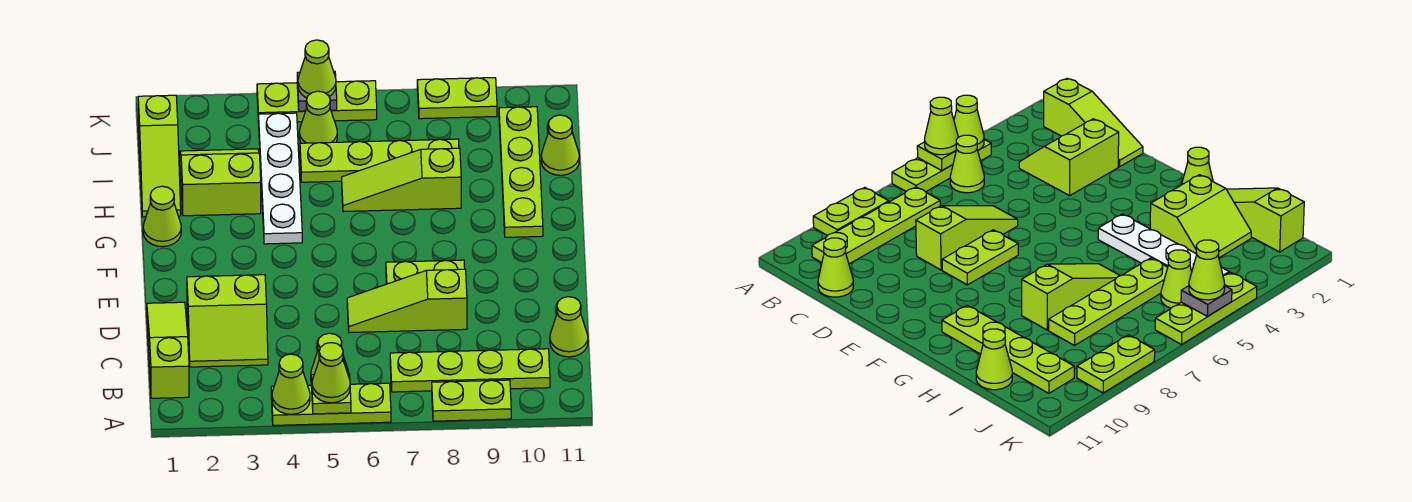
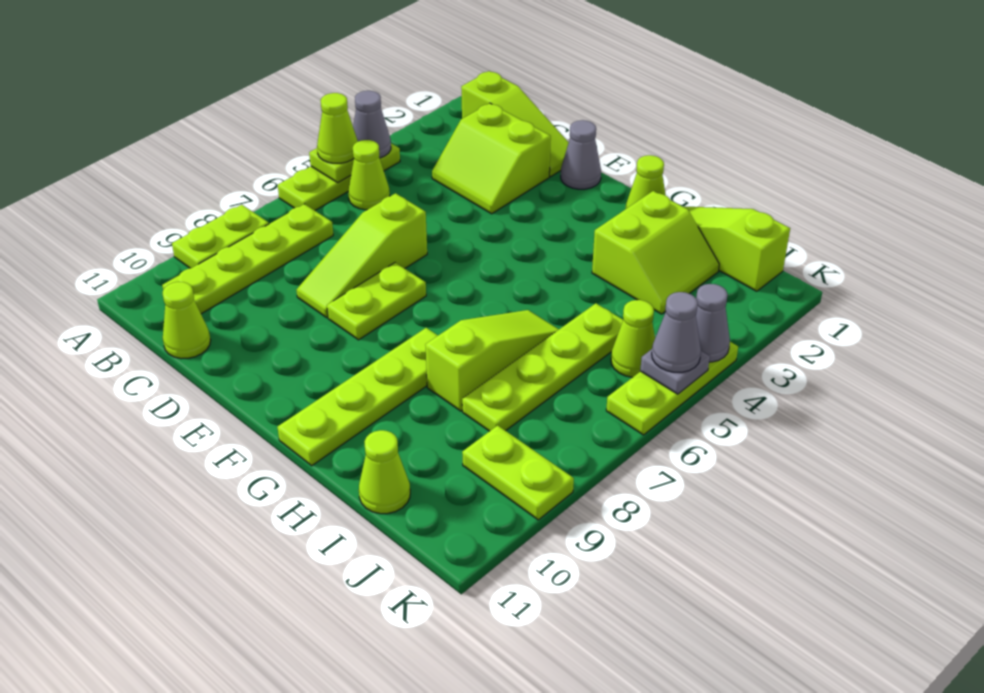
lime cone A4 level 2 -> grey cone A4 level 2
lime slope C2:D3 level 1 top D -> lime slope C2:D3 level 1 top 2
lime slope D6:D8 level 1 top 8 -> lime slope D6:D8 level 1 top 6
none -> grey cone E1 level 1
white plate G4:J4 level 1 -> none
lime plate G10:J10 level 1 -> lime plate G8:G11 level 1
none -> grey cone K4 level 2
lime cone K5 level 3 -> grey cone K5 level 3
lime plate K8:K9 level 1 -> lime plate J9:K9 level 1

